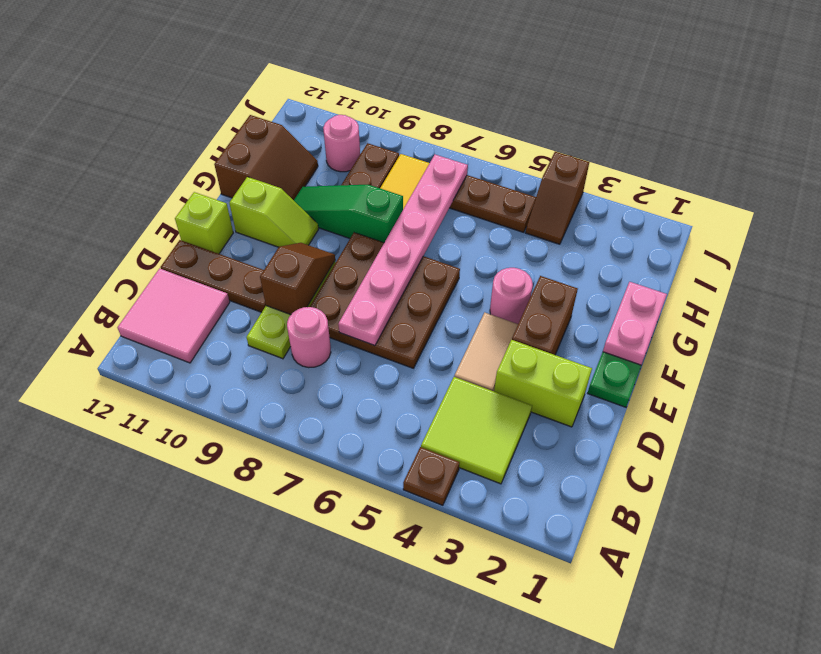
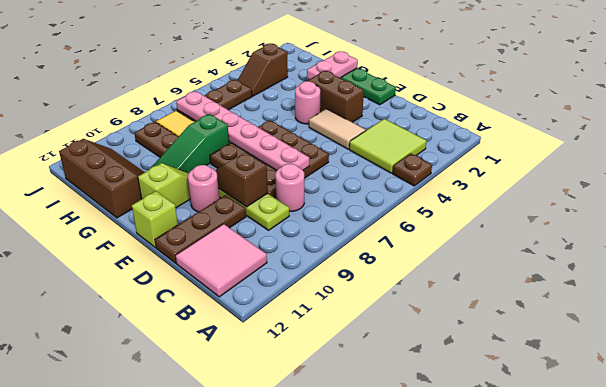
lime brick D2:D3 level 1 -> none
pink plate F1:G1 level 2 -> pink plate G1:G2 level 2
brown slope G11:H12 level 1 top 12 -> brown slope G11:I12 level 1 top 12
brown slope I4:J4 level 1 top J -> brown slope I3:I4 level 1 top 3
pink round brick I10 level 1 -> pink round brick E10 level 1

